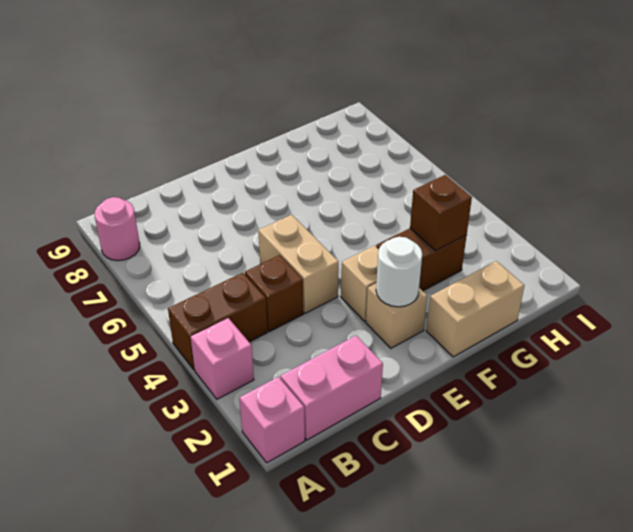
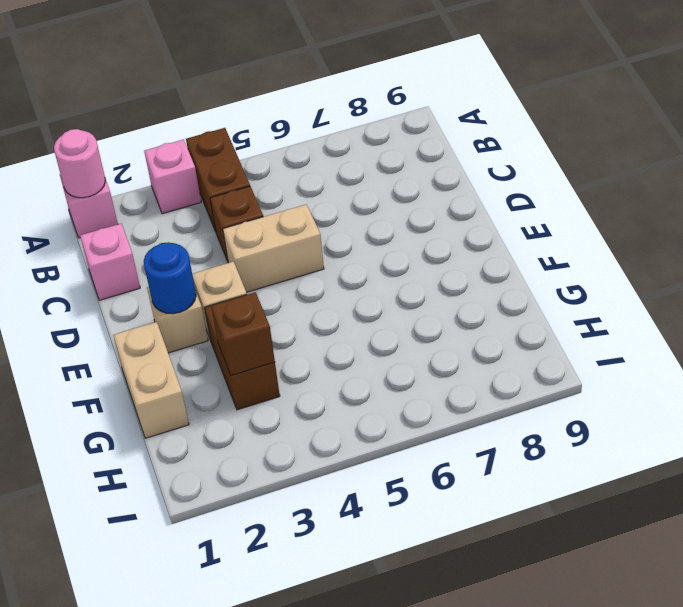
pink round brick A8 level 1 -> pink round brick A1 level 2
pink brick B1:C1 level 1 -> pink brick C1 level 1
white round brick E2 level 2 -> blue round brick E2 level 2

